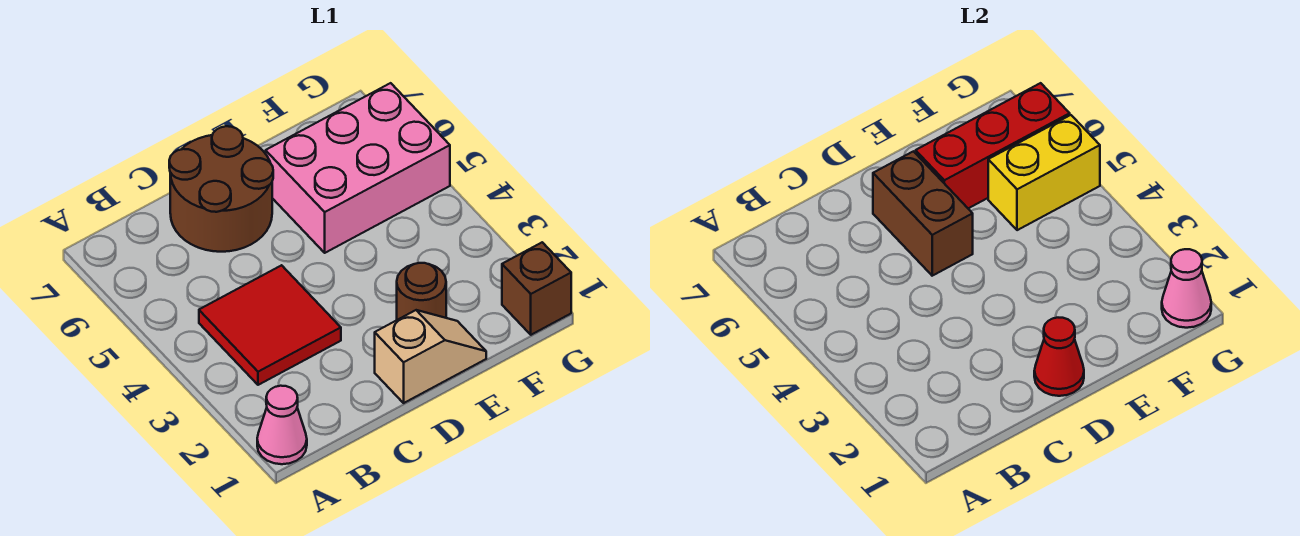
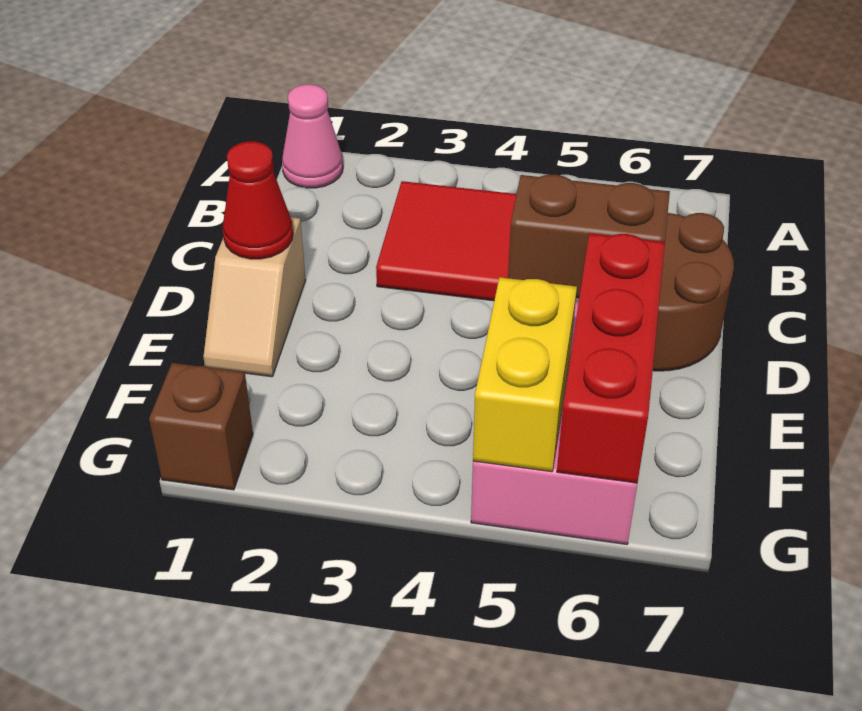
brown round brick E2 level 1 -> none
pink cone G1 level 2 -> none

